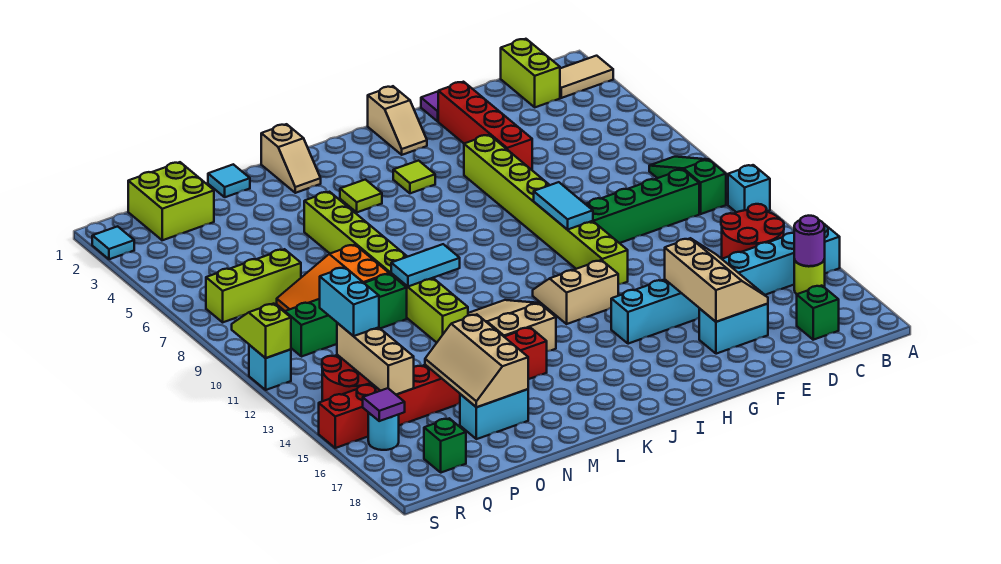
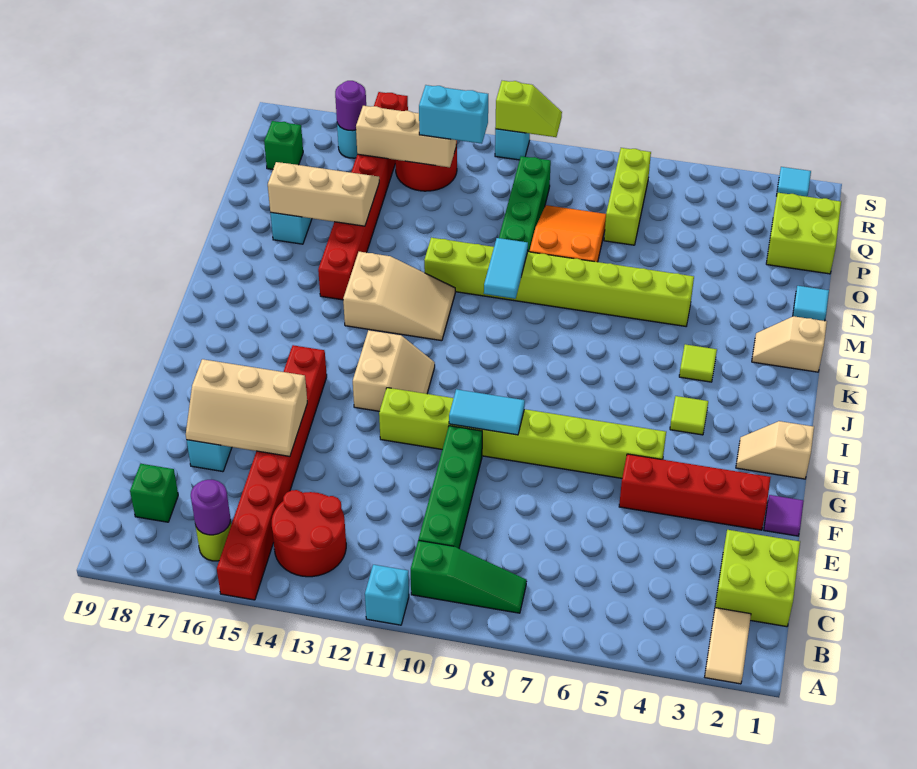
cyan brick A15:H15 level 1 -> red brick A15:H15 level 1
lime brick C1:C2 level 1 -> lime brick C1:D2 level 1
purple tile R16 level 2 -> purple round brick R16 level 2

